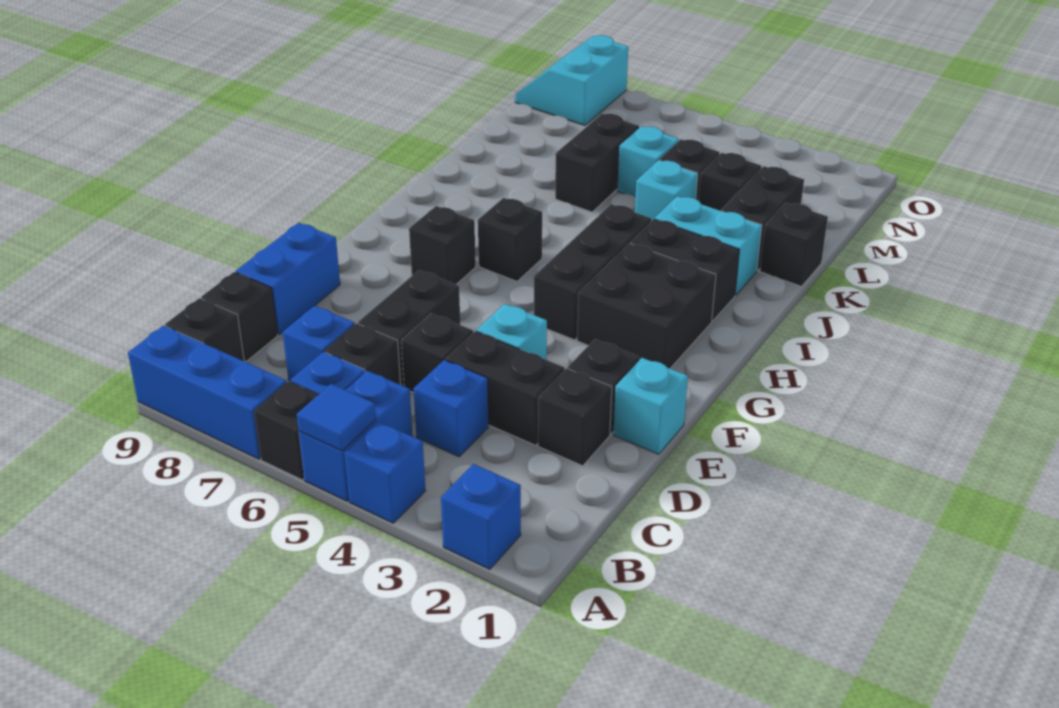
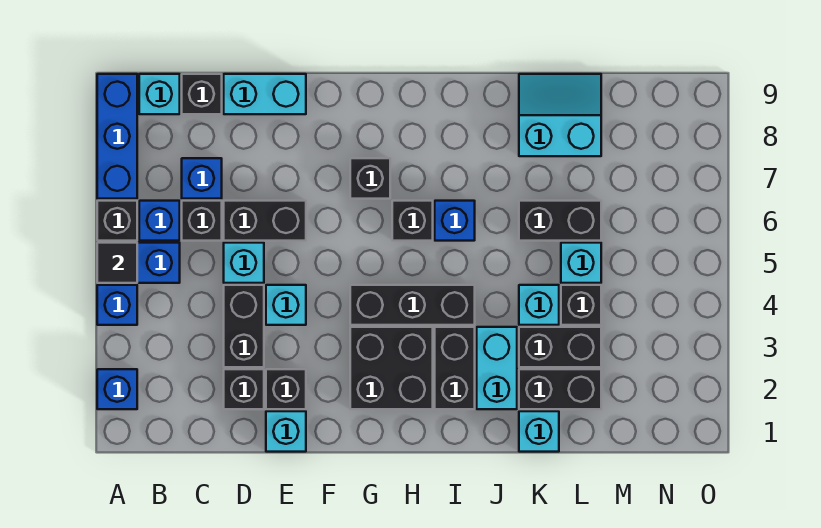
blue tile A5 level 2 -> black tile A5 level 2
black brick B9 level 1 -> cyan brick B9 level 1
blue brick C4 level 1 -> blue brick I6 level 1
black brick D5 level 1 -> cyan brick D5 level 1
blue brick D9:E9 level 1 -> cyan brick D9:E9 level 1
black brick K1 level 1 -> cyan brick K1 level 1
black brick L3 level 1 -> black brick K3:L3 level 1
cyan slope N8:O9 level 1 top 8 -> cyan slope K8:L9 level 1 top 8

